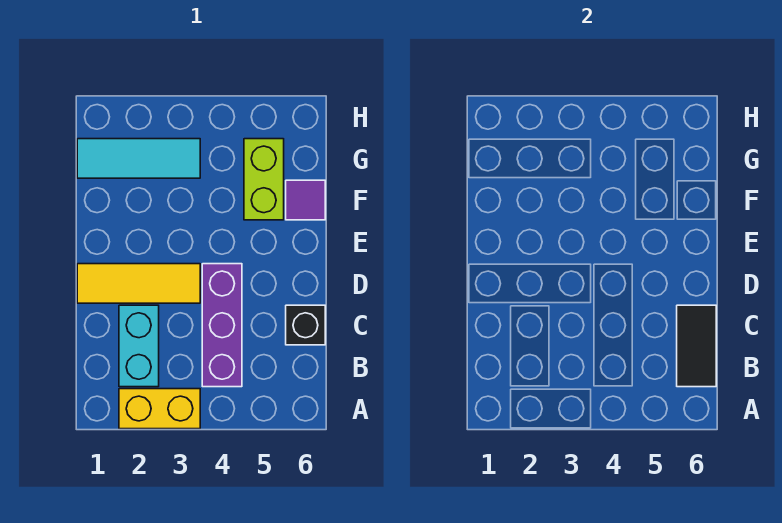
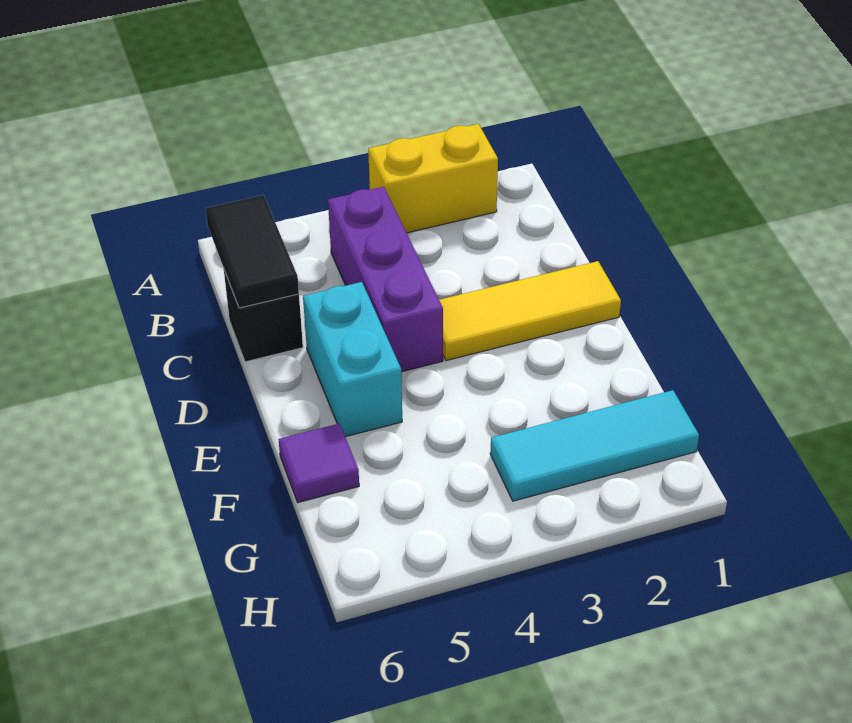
cyan brick B2:C2 level 1 -> cyan brick D5:E5 level 1
lime brick F5:G5 level 1 -> none

